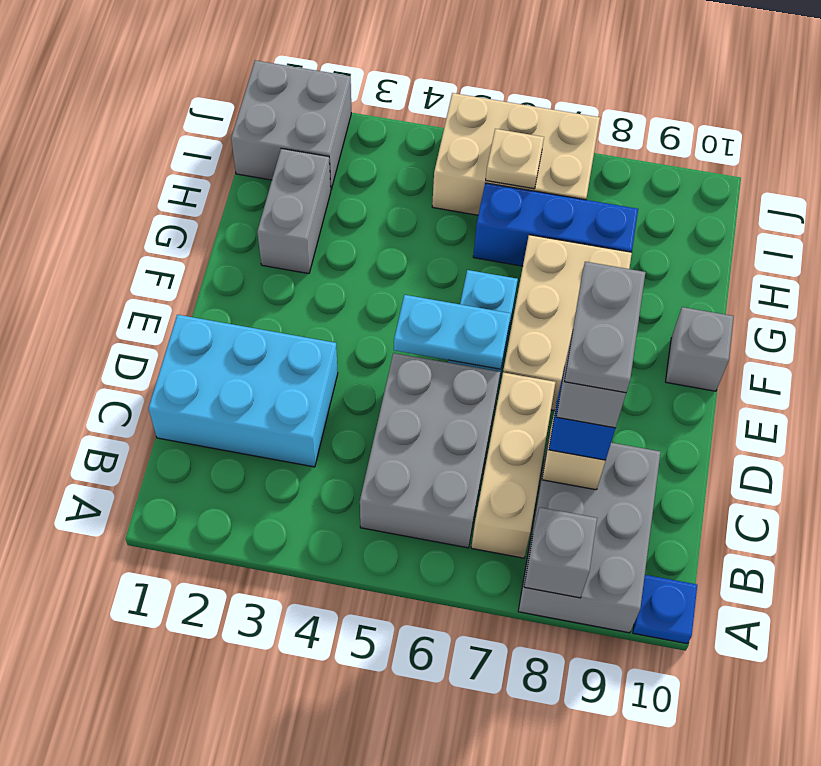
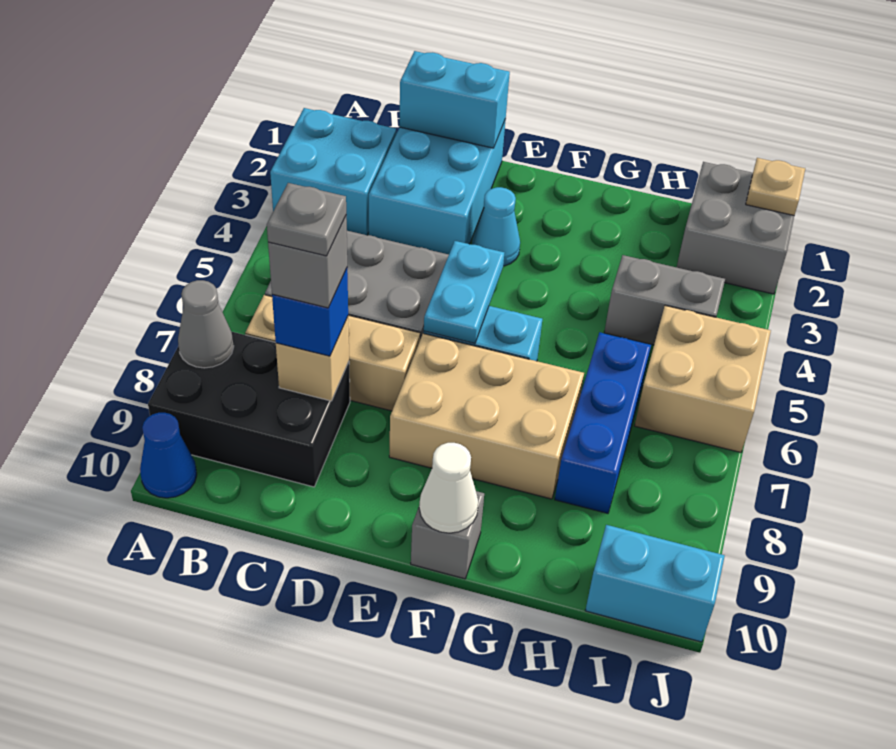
none -> cyan brick A2:B3 level 1
grey brick A8:C9 level 1 -> black brick A8:C9 level 1
grey brick A8 level 2 -> grey cone A8 level 2
blue plate A10 level 1 -> blue cone A10 level 1
none -> cyan brick C1:D1 level 2
grey plate C8:D8 level 5 -> grey plate C8 level 5
none -> cyan cone E3 level 1
none -> white cone F10 level 2
grey brick G2:H2 level 1 -> grey brick H4:I4 level 1
tan brick I5:J7 level 1 -> tan brick I5:J6 level 1
tan plate I6 level 2 -> tan plate J1 level 2
none -> cyan brick I10:J10 level 1

